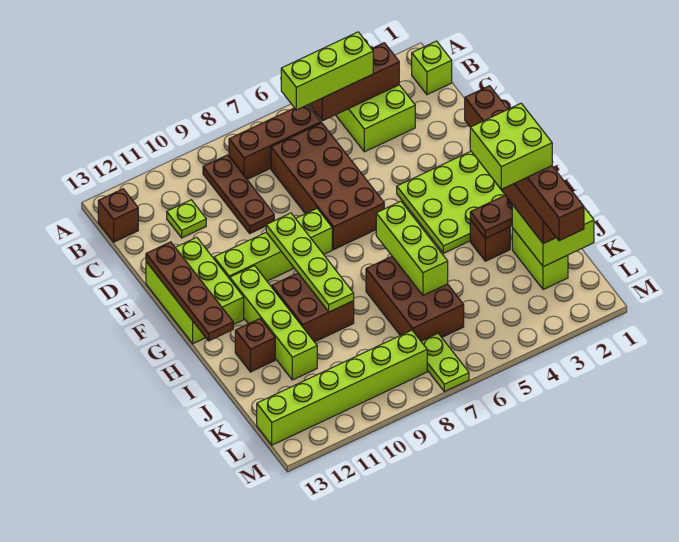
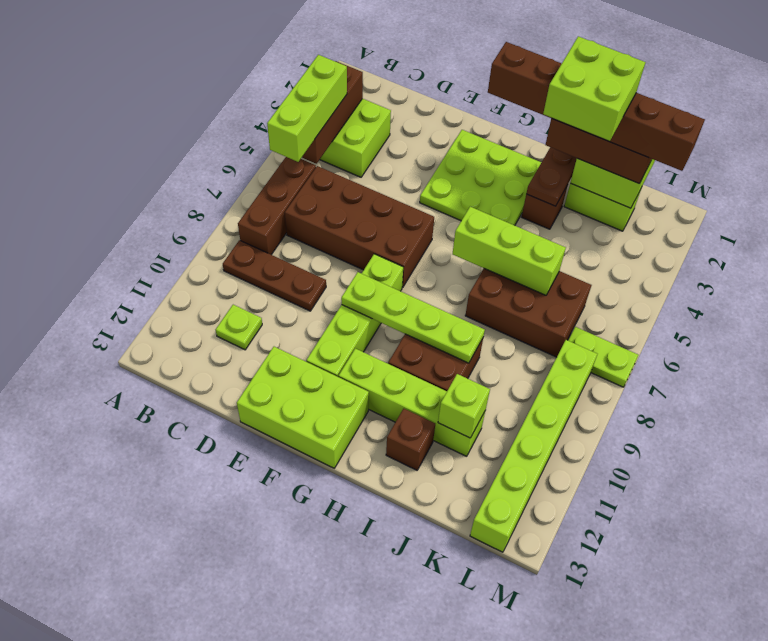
lime brick B1 level 1 -> lime brick J11 level 2
brown brick B13 level 1 -> none
brown plate E13:H13 level 2 -> none

